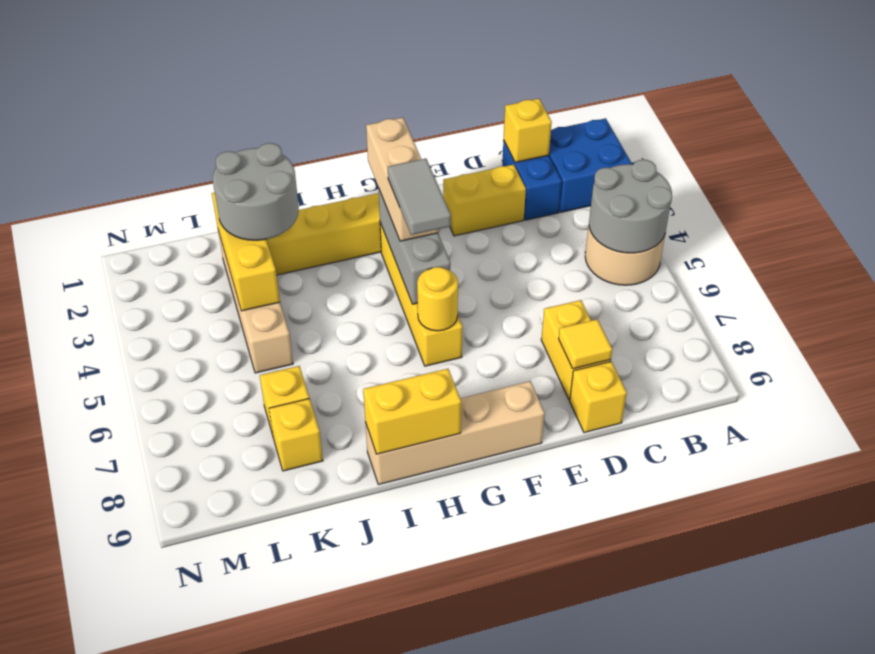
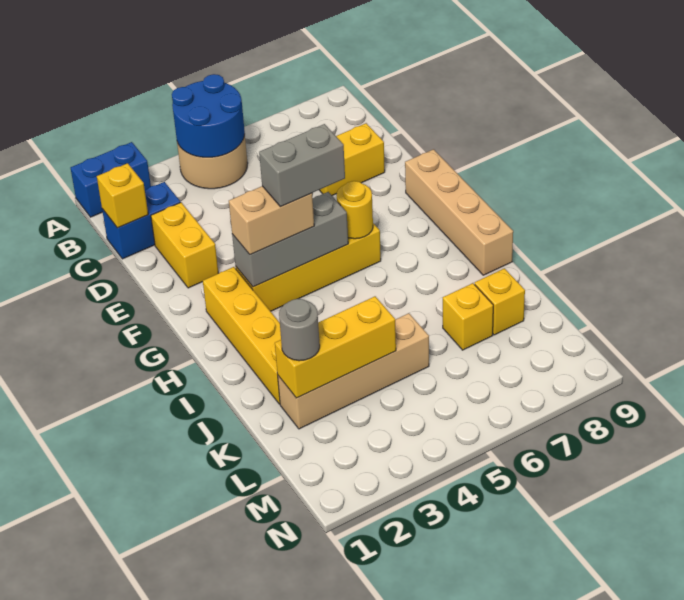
blue brick A1:B2 level 1 -> blue brick A1:A2 level 1
grey round brick A4:B5 level 2 -> blue round brick A4:B5 level 2
yellow tile D8 level 2 -> none
yellow brick D9 level 1 -> none
tan brick G2:G4 level 3 -> tan brick G3:G4 level 3
grey tile G4:G5 level 4 -> grey brick G4:G5 level 4
yellow brick H9:I9 level 2 -> none
grey round brick J2:K3 level 3 -> grey round brick K2 level 3

